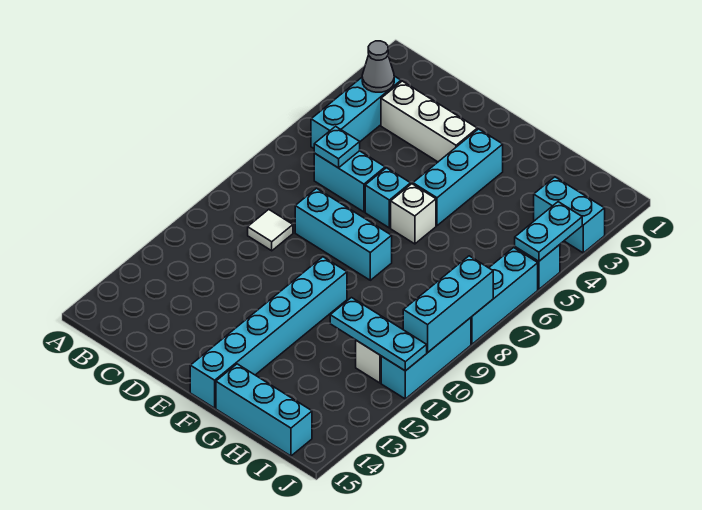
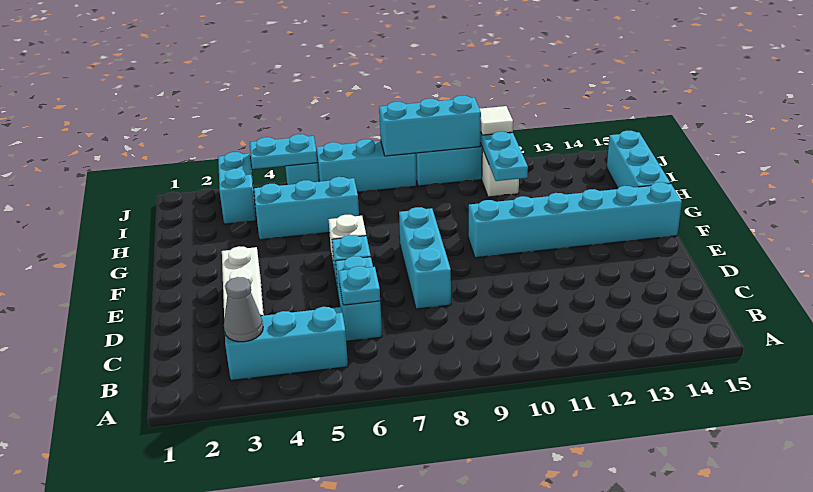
white tile C9 level 1 -> white tile J11 level 3
cyan brick F3:F5 level 1 -> cyan brick H4:H6 level 1

